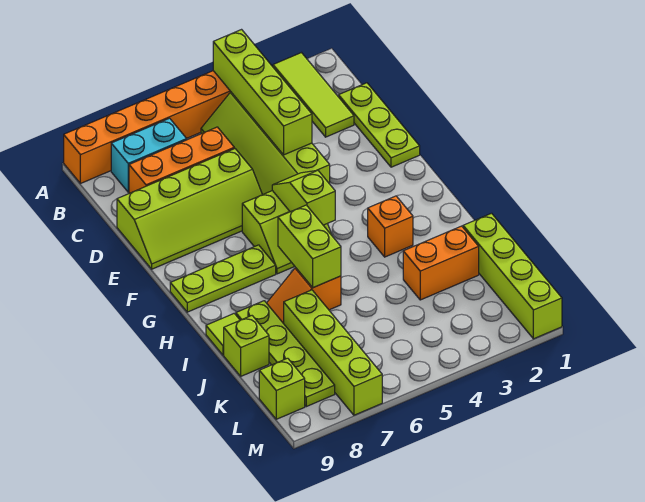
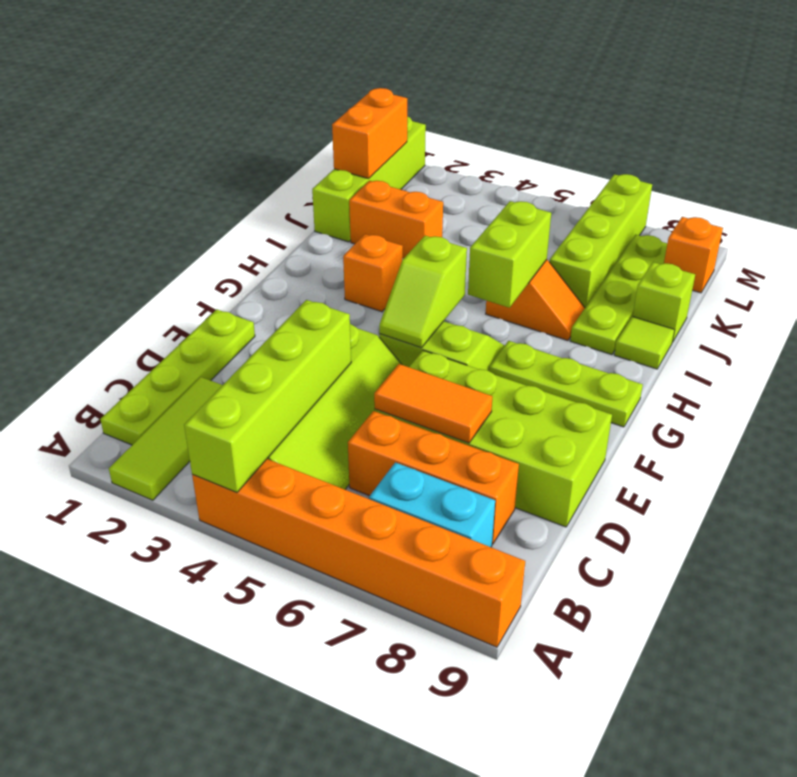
lime plate C1:E1 level 1 -> lime plate B1:E1 level 1
lime slope D6:E9 level 1 top D -> lime brick D6:E9 level 1
none -> orange tile D6:D7 level 2
none -> orange brick K1:L1 level 2
lime brick L9 level 1 -> orange brick L9 level 1

